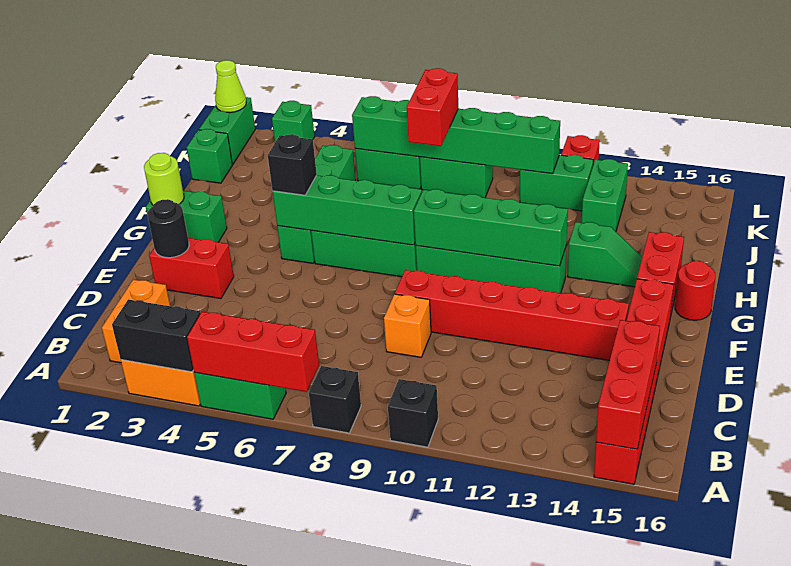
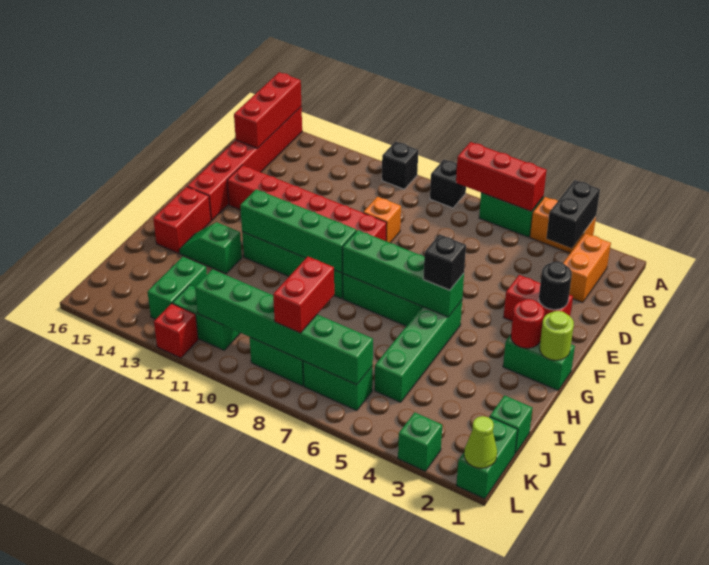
black brick A3:A4 level 2 -> black brick A3:B3 level 2
red round brick G16 level 1 -> red round brick G2 level 2

